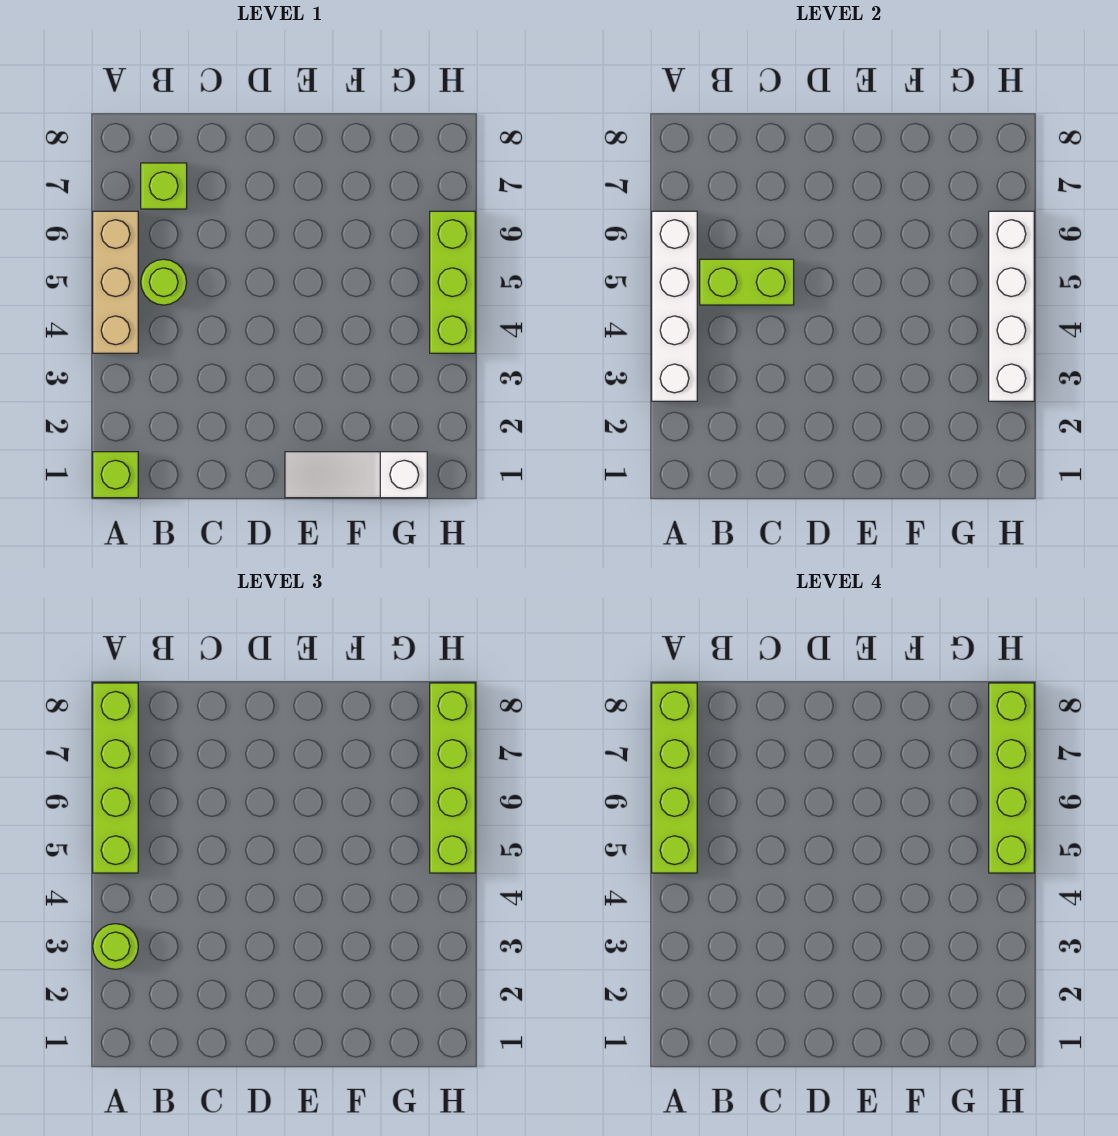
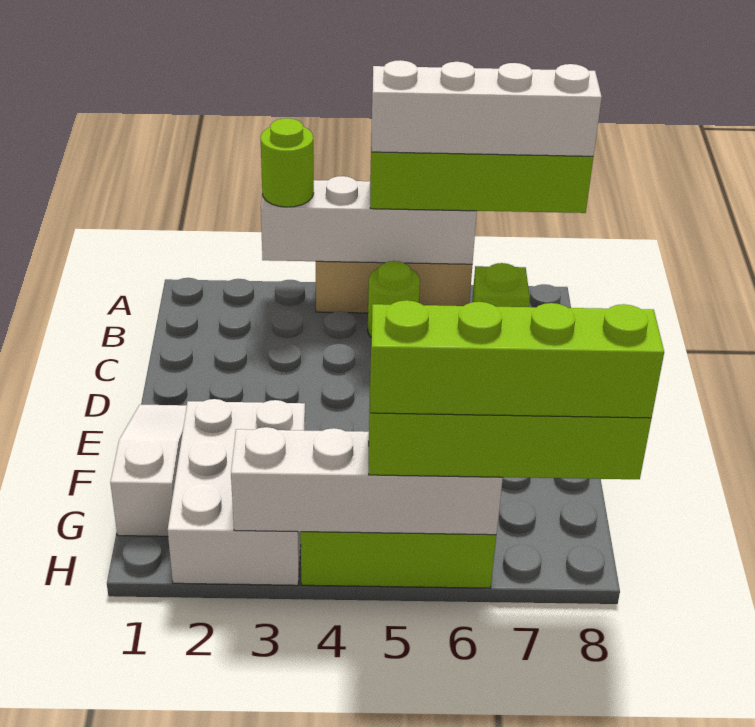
lime brick A1 level 1 -> none
lime brick A5:A8 level 4 -> white brick A5:A8 level 4
lime brick B5:C5 level 2 -> none
none -> white brick F2:H3 level 1

